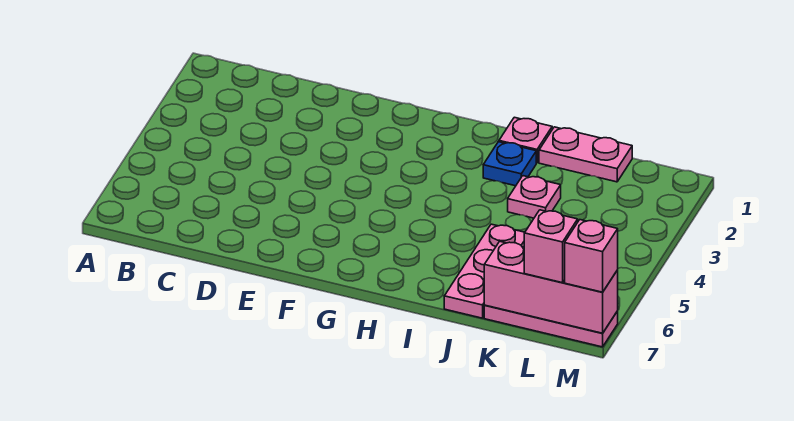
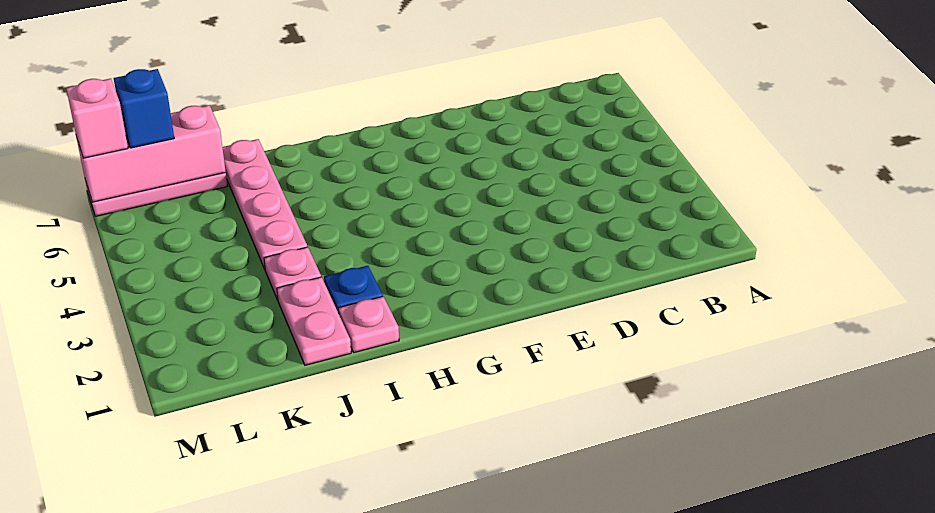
pink plate J1:K1 level 1 -> pink plate J1:J2 level 1
pink plate J5:J7 level 1 -> pink plate J4:J7 level 1
pink brick L7 level 3 -> blue brick L7 level 3

